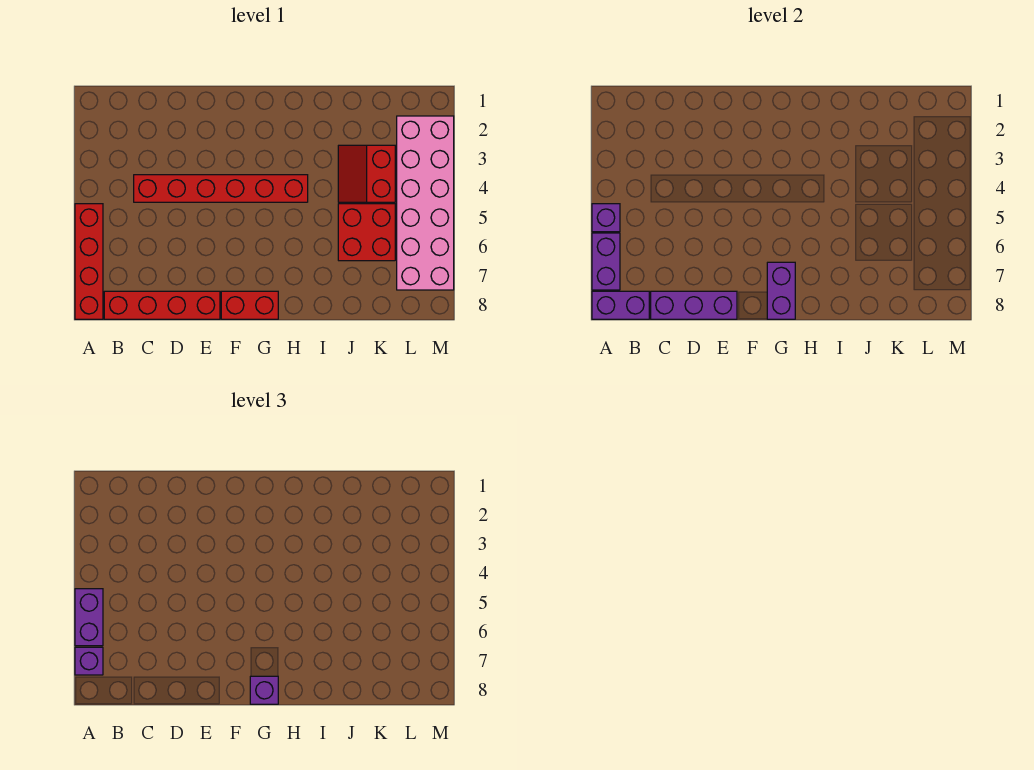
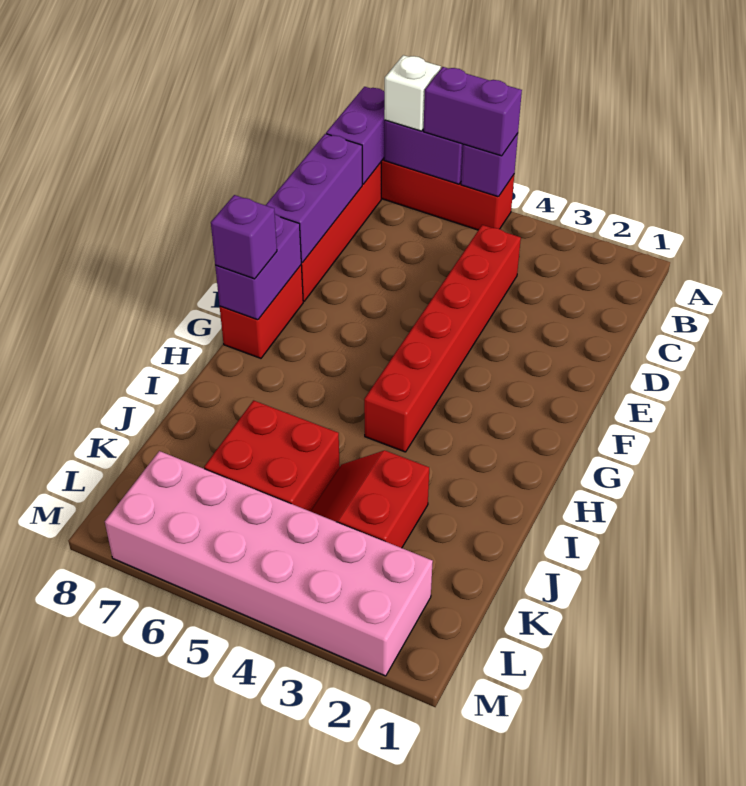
purple brick A7 level 3 -> white brick A7 level 3
purple brick G7:G8 level 2 -> purple brick F8:G8 level 2
red slope J3:K4 level 1 top K -> red slope J3:K4 level 1 top 3

